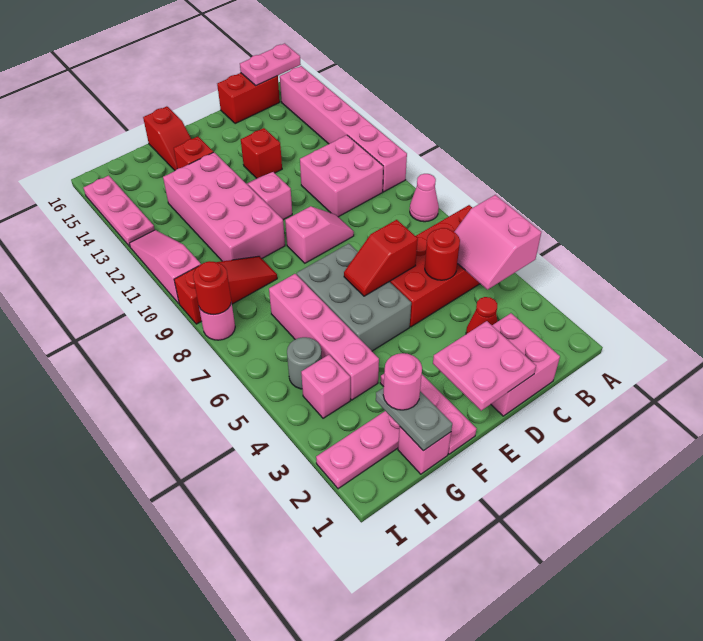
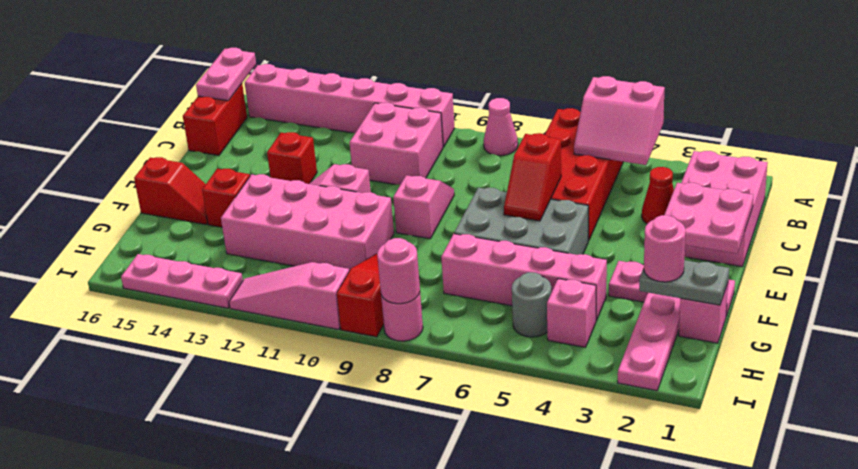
pink brick C1:D2 level 1 -> pink brick B1:D2 level 1
red round brick C5 level 2 -> none
red round brick I8 level 2 -> pink round brick I8 level 2

